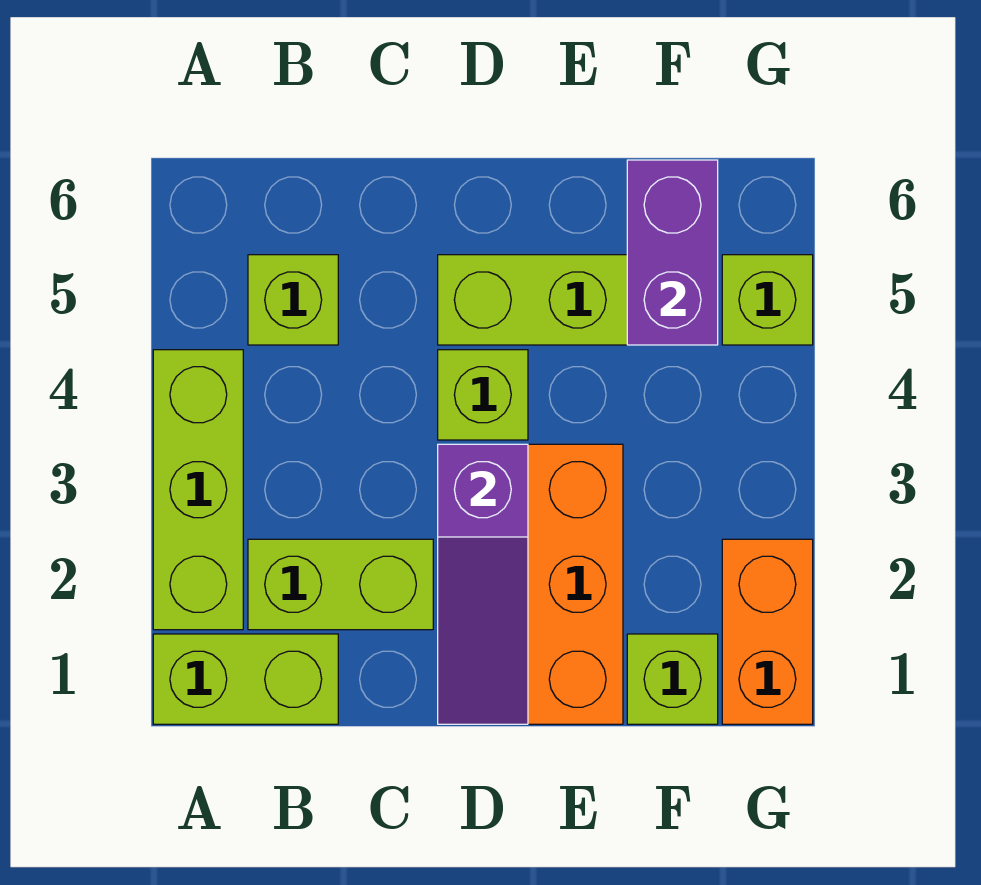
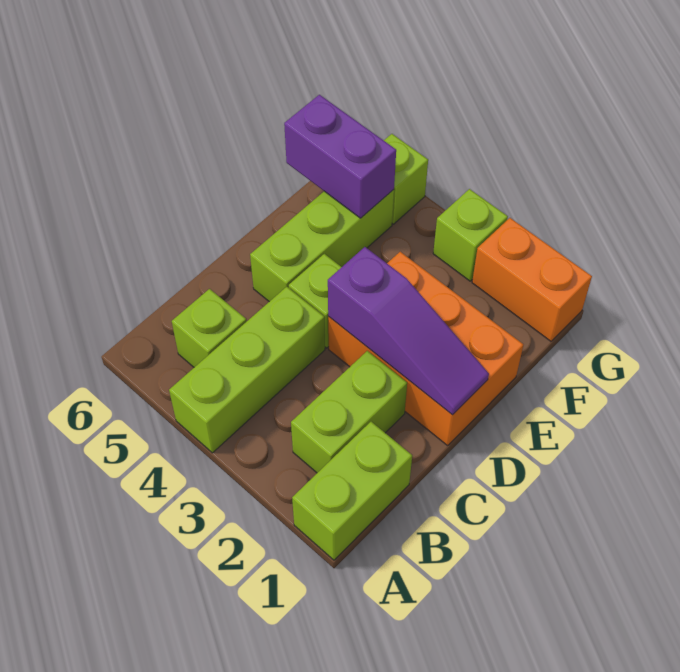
lime brick A2:A4 level 1 -> lime brick A4:C4 level 1
lime brick F1 level 1 -> lime brick G3 level 1

